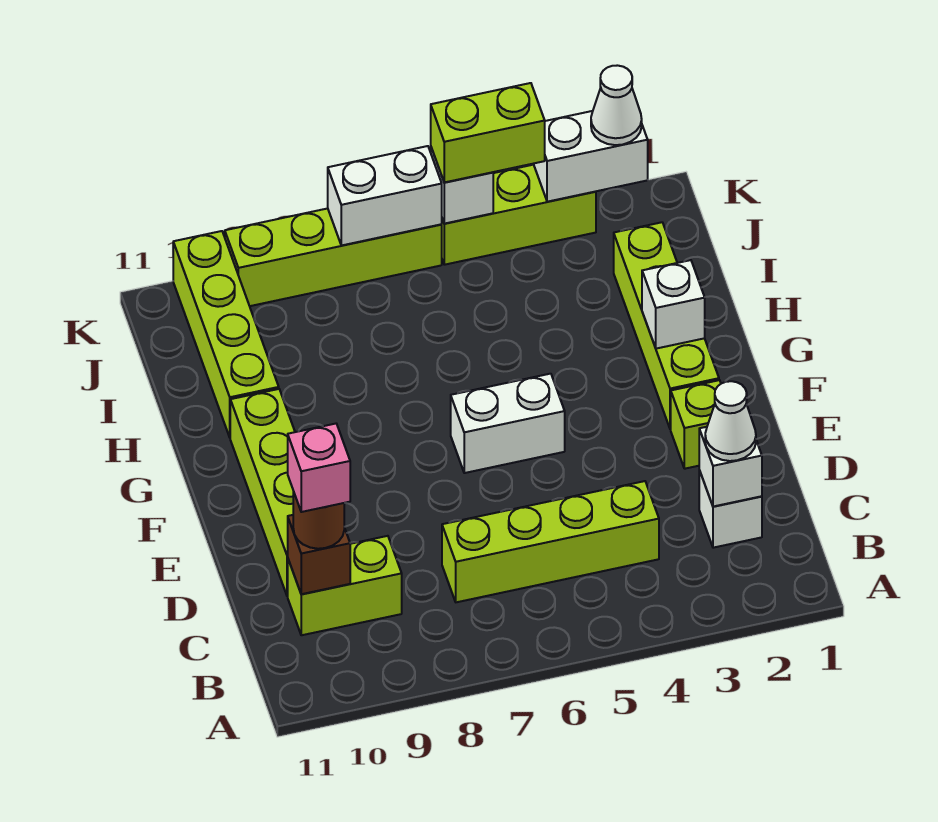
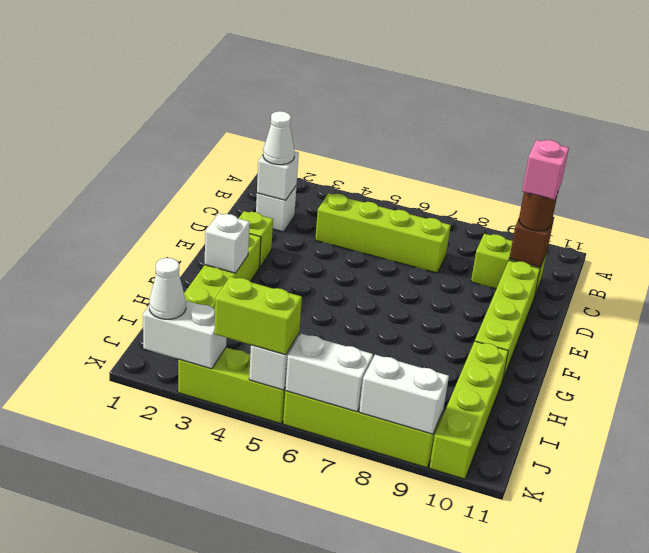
white brick F5:F6 level 1 -> white brick K8:K9 level 2

